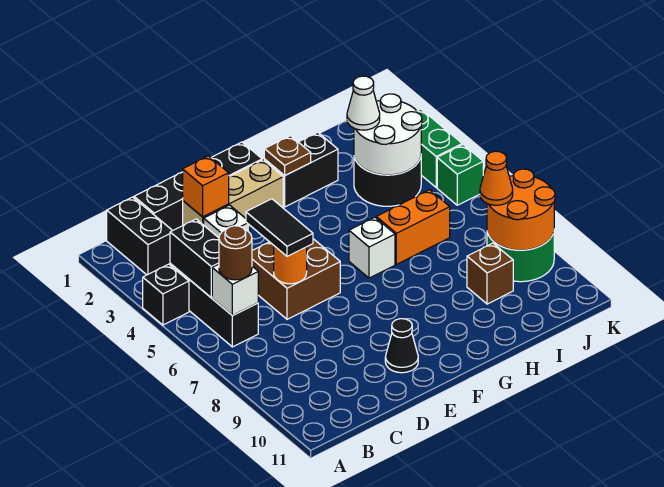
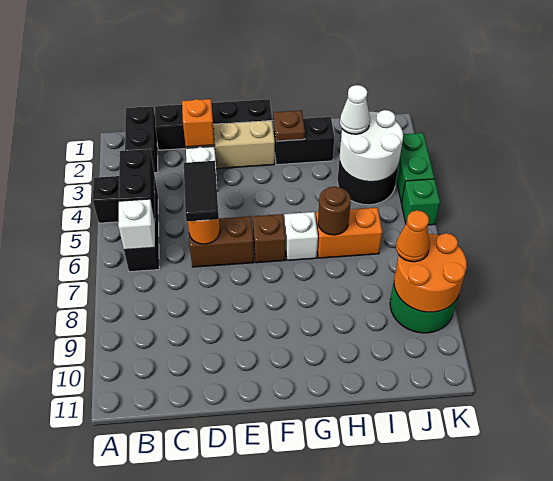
brown round brick B6 level 3 -> brown round brick H6 level 2
brown brick D5:E6 level 1 -> brown brick D6:E6 level 1
black cone E10 level 1 -> none
brown brick I9 level 1 -> brown brick F6 level 1

